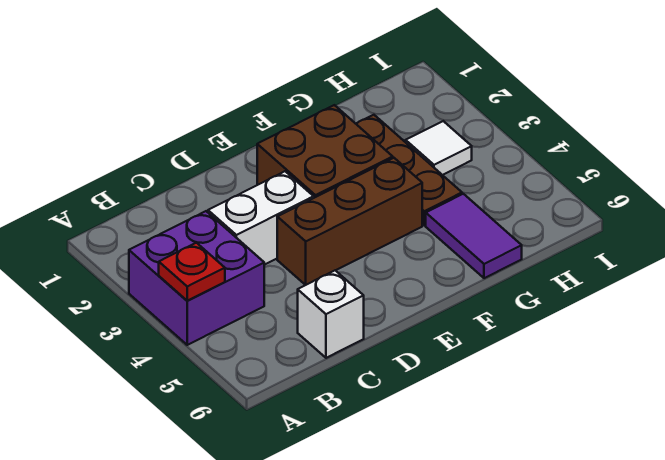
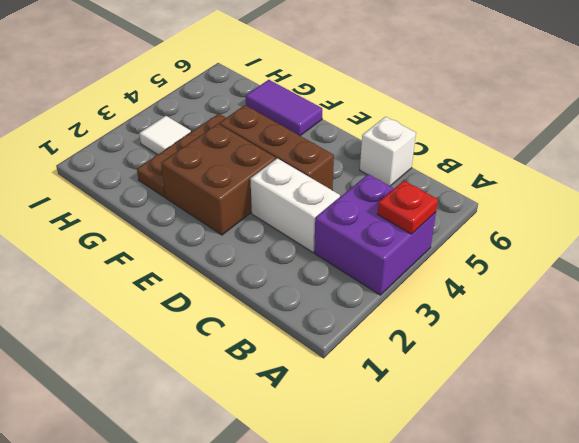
purple tile G5:G6 level 1 -> purple tile F6:G6 level 1

